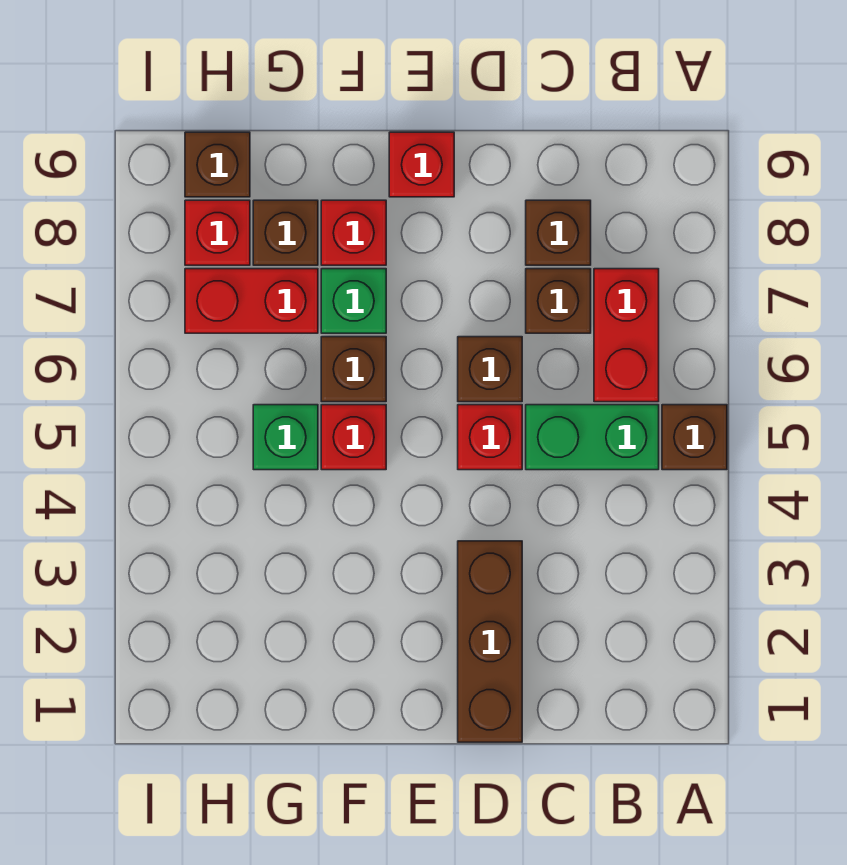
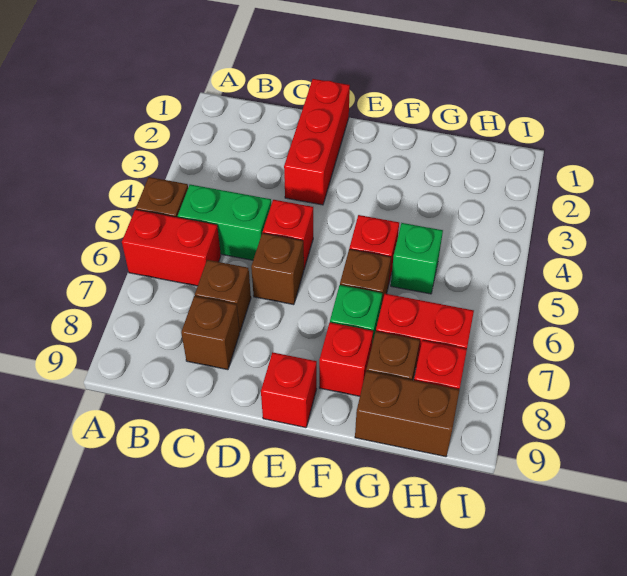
red brick B6:B7 level 1 -> red brick A6:B6 level 1
brown brick D1:D3 level 1 -> red brick D1:D3 level 1
brown brick H9 level 1 -> brown brick G9:H9 level 1

